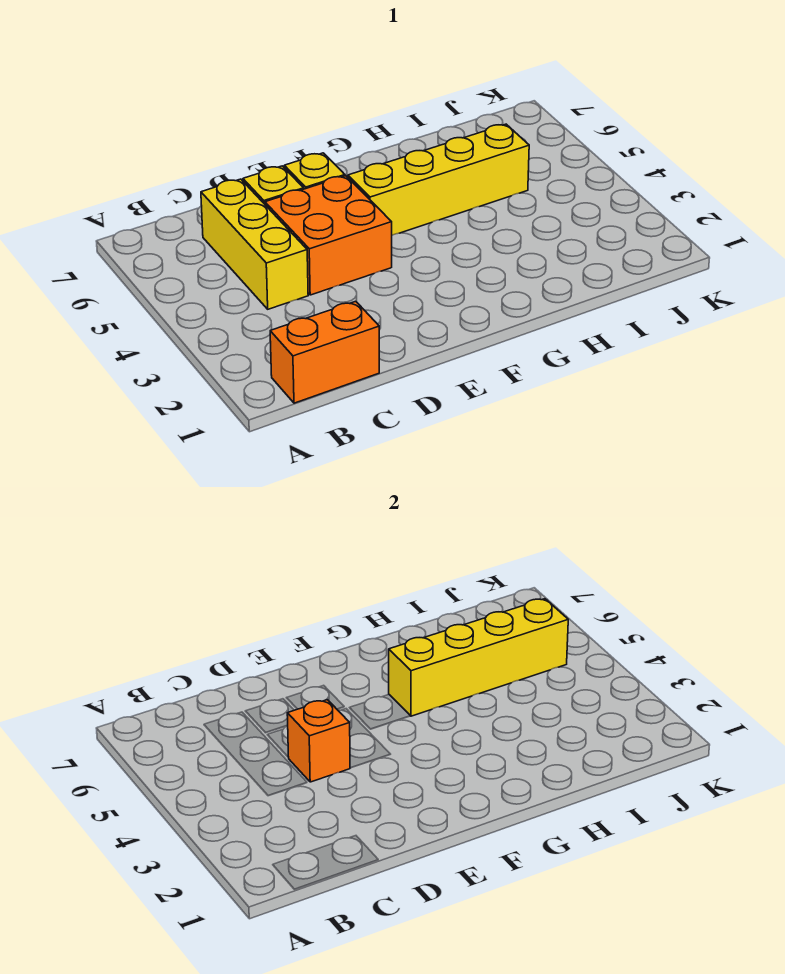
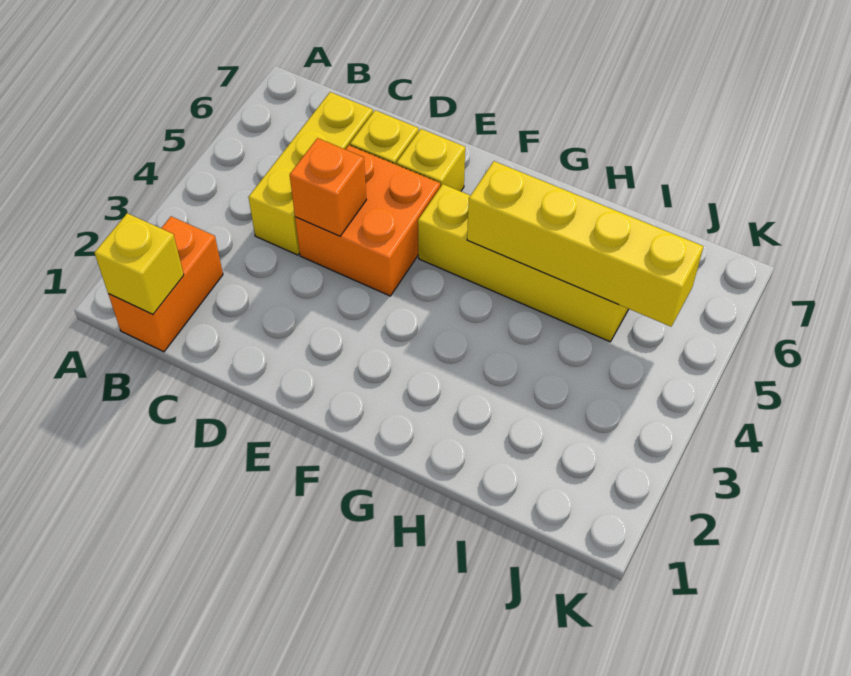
orange brick B1:C1 level 1 -> orange brick B1:B2 level 1
none -> yellow brick B1 level 2

